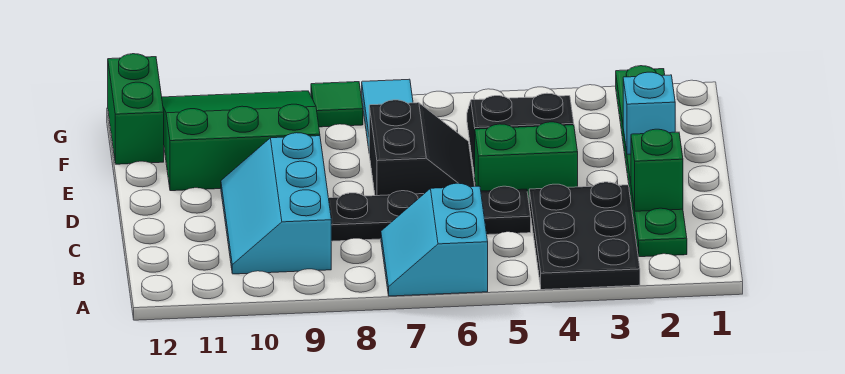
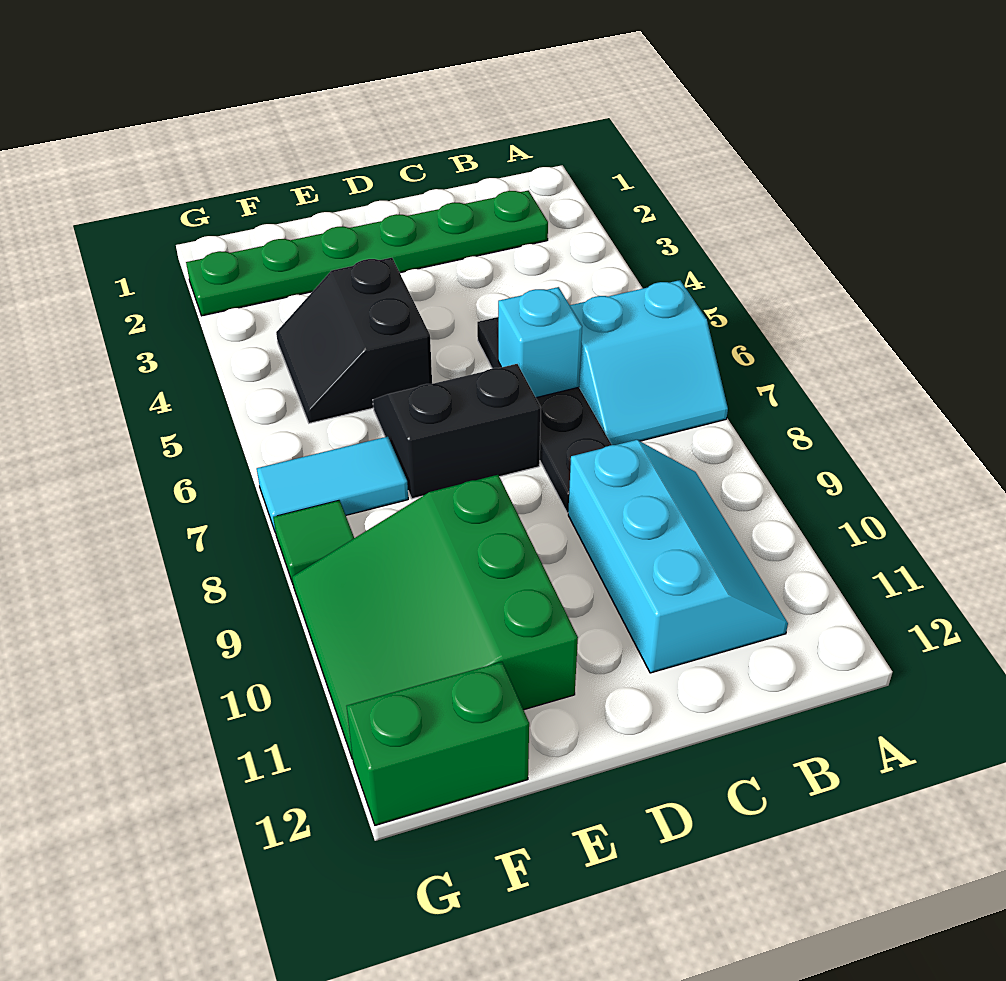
black plate A3:C4 level 1 -> none
cyan slope B9:D10 level 1 top 9 -> cyan slope B9:C11 level 1 top C
green brick C2 level 2 -> none
green brick D4:D5 level 1 -> none
cyan brick E2 level 2 -> cyan brick C6 level 2

